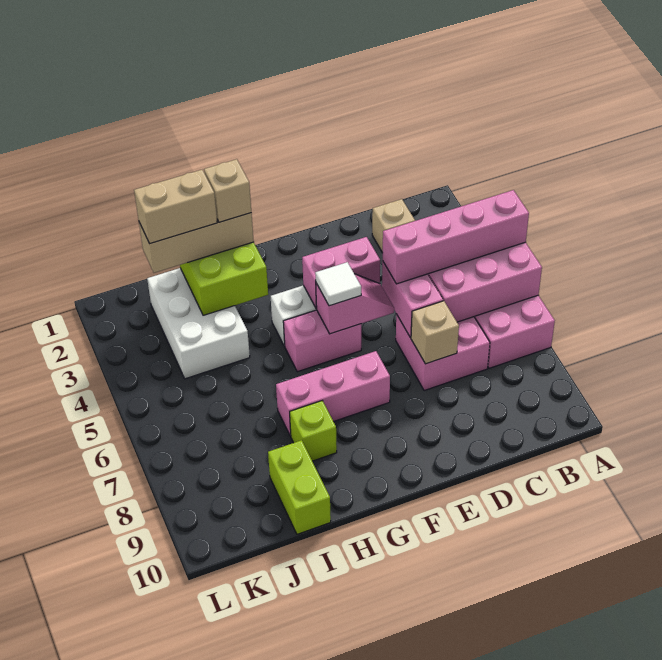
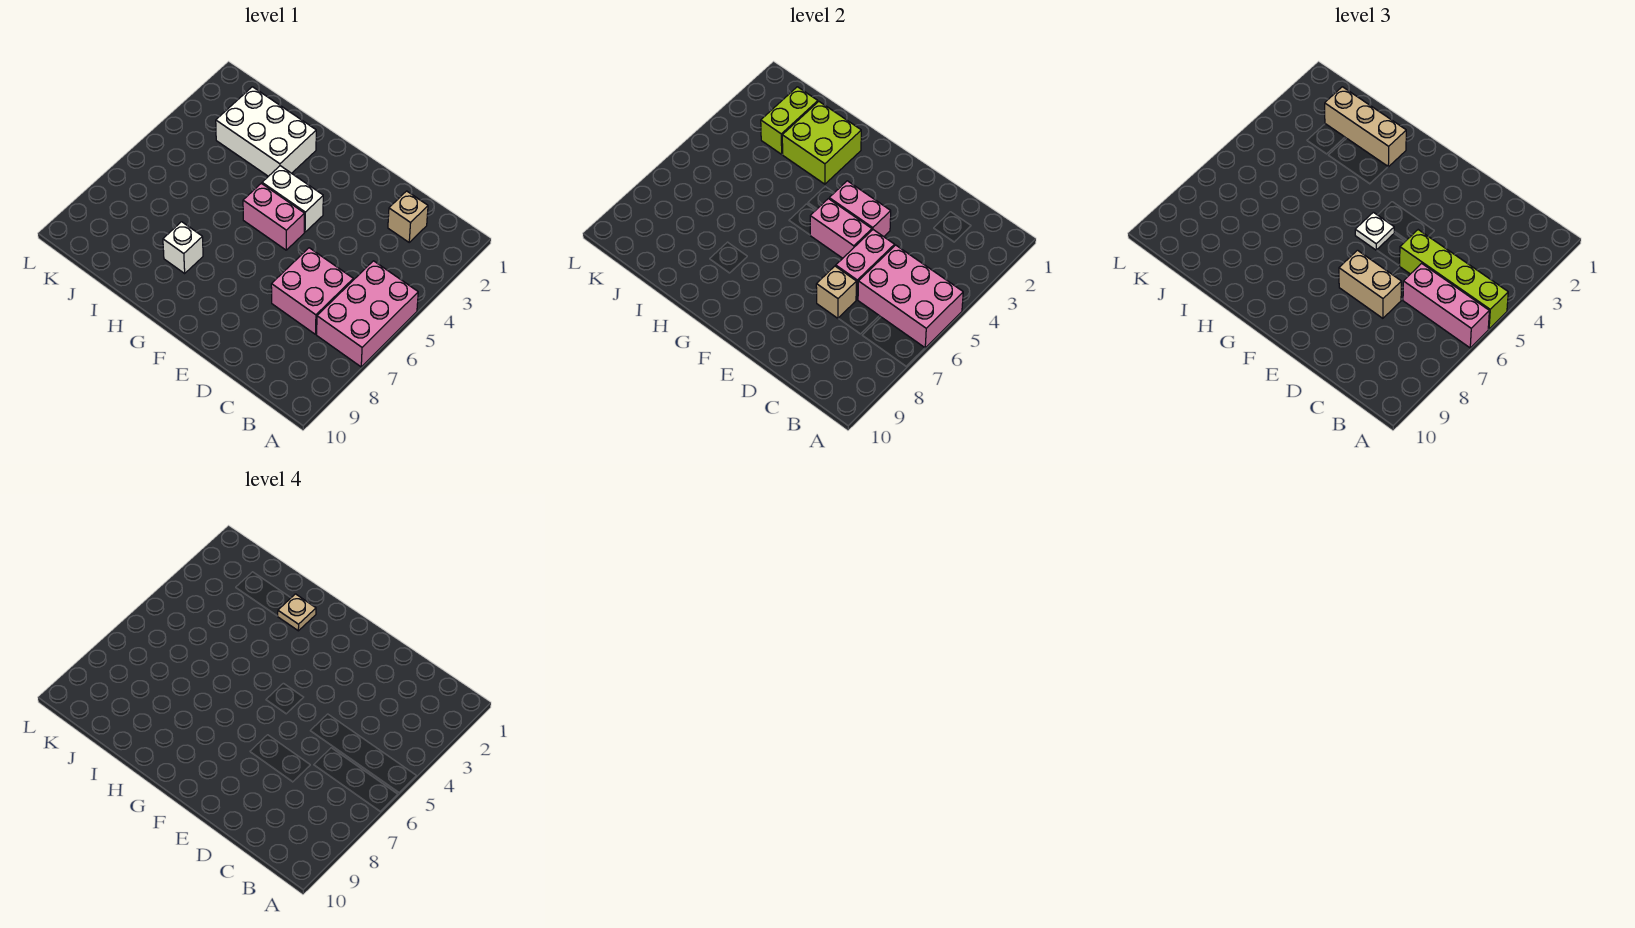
pink brick A5:D5 level 3 -> lime brick A5:D5 level 3
pink slope E5:F5 level 2 top F -> pink brick E5:F5 level 2
white tile F5 level 3 -> white plate F5 level 3
pink brick F7:H7 level 1 -> pink brick A6:C6 level 3
tan brick H2 level 4 -> tan plate H2 level 4
lime brick H8 level 1 -> white brick H8 level 1
white brick I2:J4 level 1 -> white brick H2:J3 level 1
tan brick I2:J2 level 4 -> tan brick D7:E7 level 3
lime brick I9:I10 level 1 -> lime brick J2:J3 level 2

